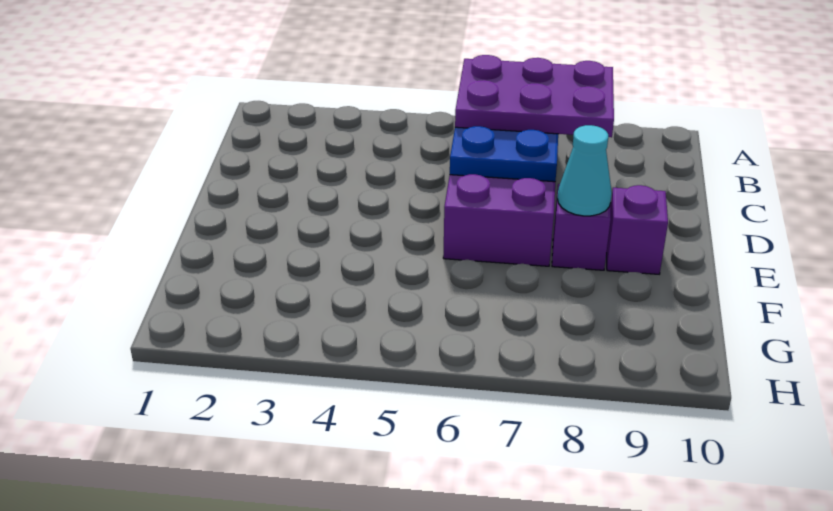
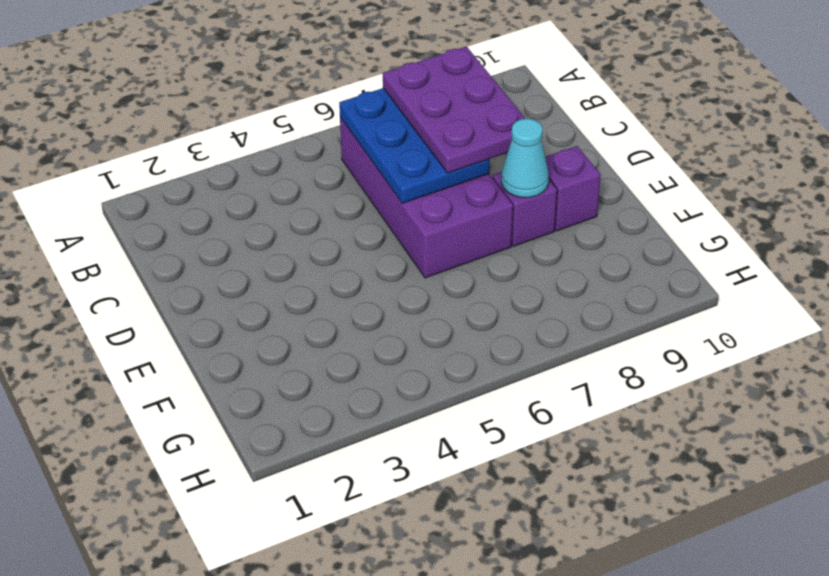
purple plate B6:C8 level 3 -> purple plate B7:D8 level 3

